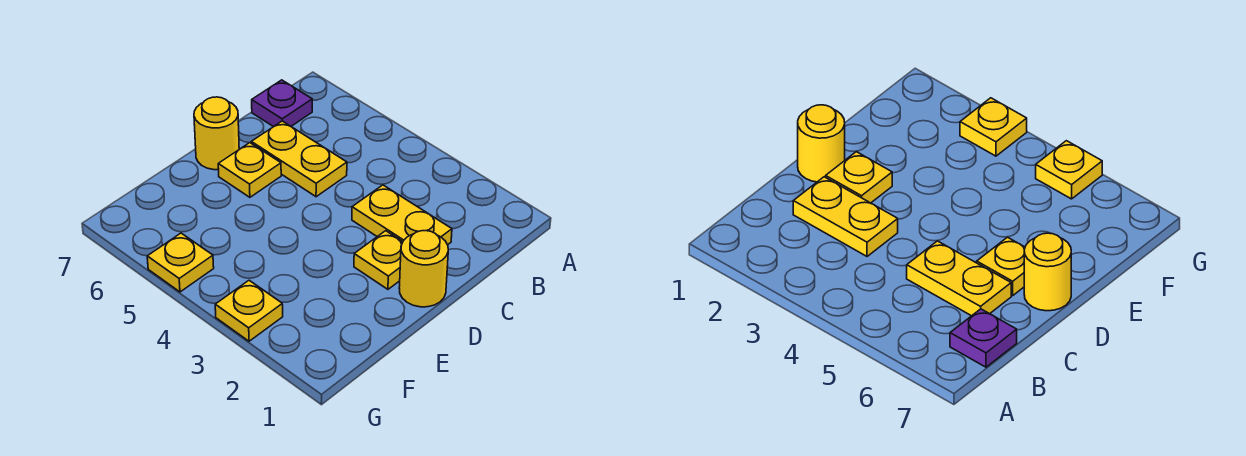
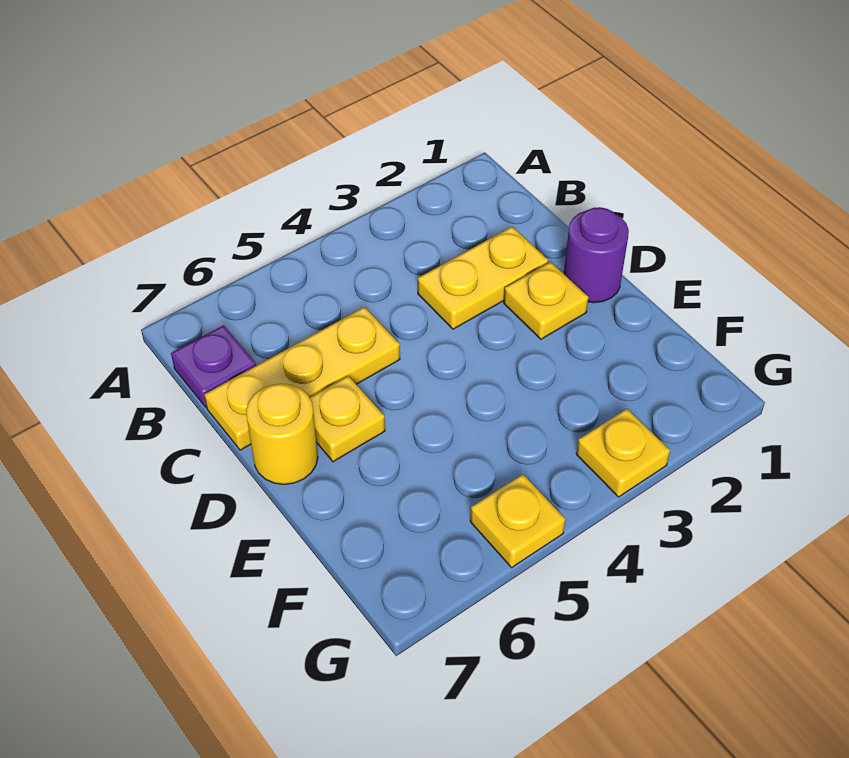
yellow plate C5:C6 level 1 -> yellow plate C5:C7 level 1
yellow round brick D1 level 1 -> purple round brick D1 level 1

